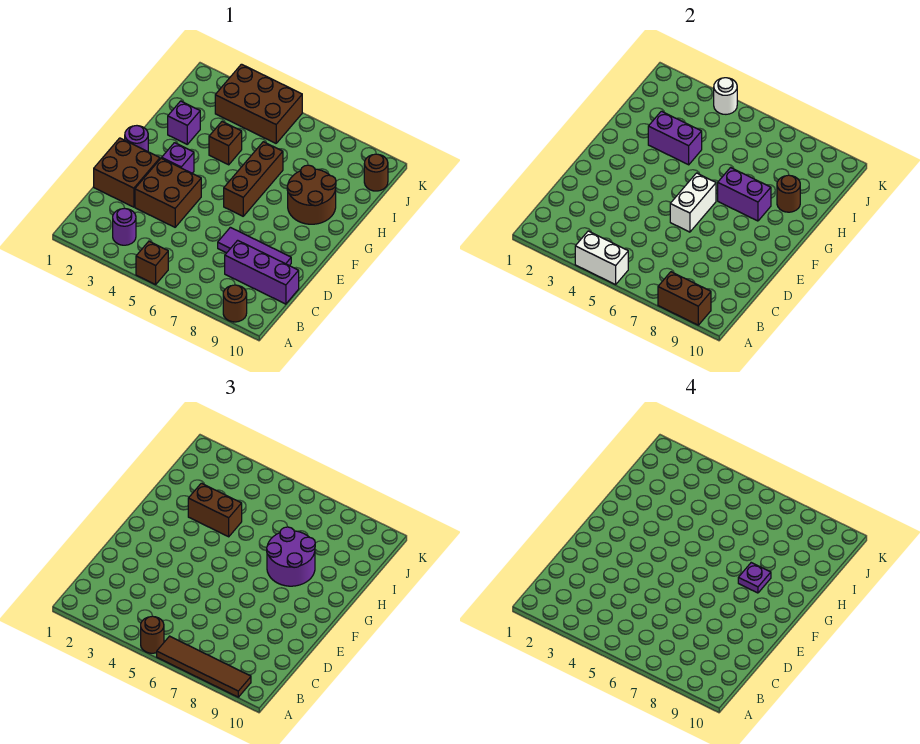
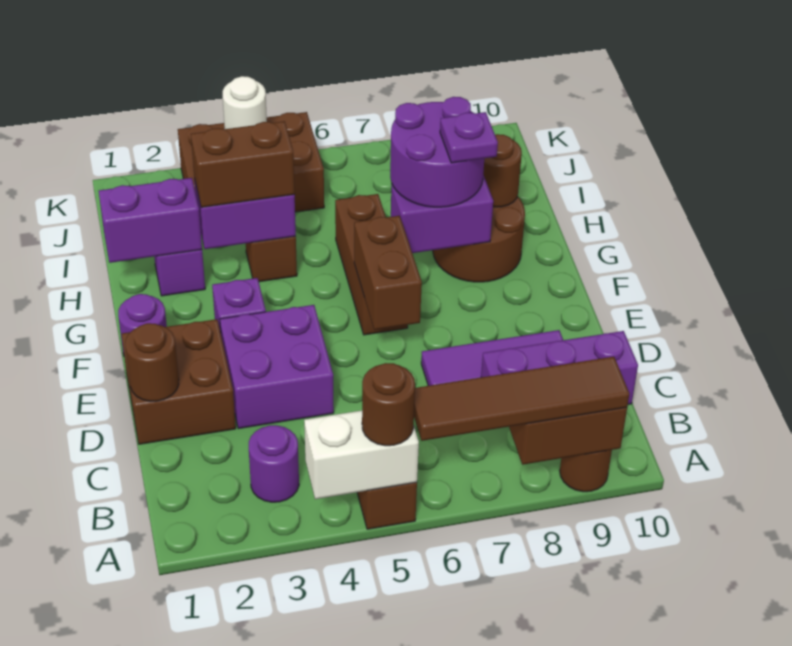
brown brick D3:E4 level 1 -> purple brick D3:E4 level 1
white brick E6:F6 level 2 -> brown brick E6:F6 level 2
none -> purple brick H1:H2 level 2
brown round brick J10 level 1 -> brown round brick D1 level 2

